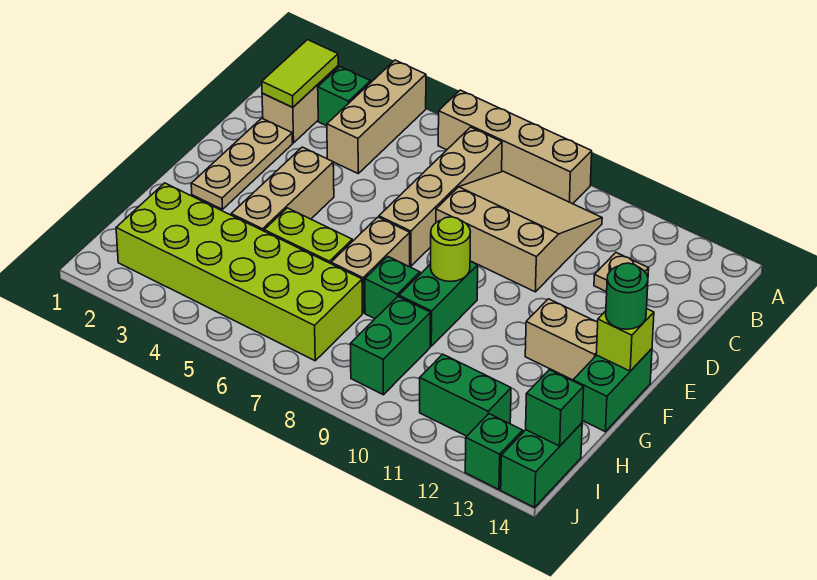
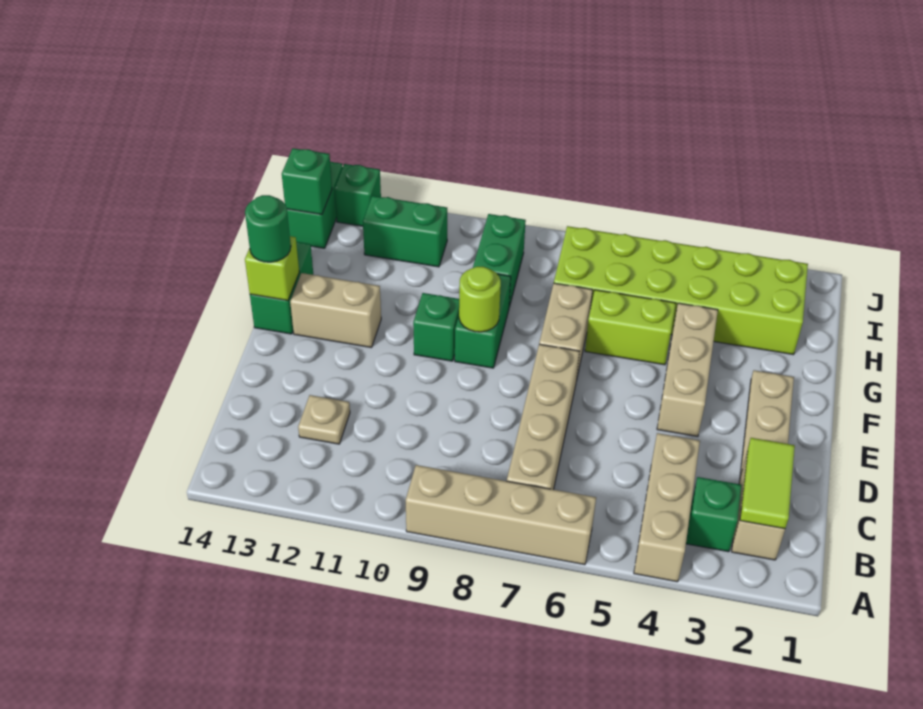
tan slope B8:D10 level 1 top D -> none
green brick G8 level 1 -> green brick F10 level 1

